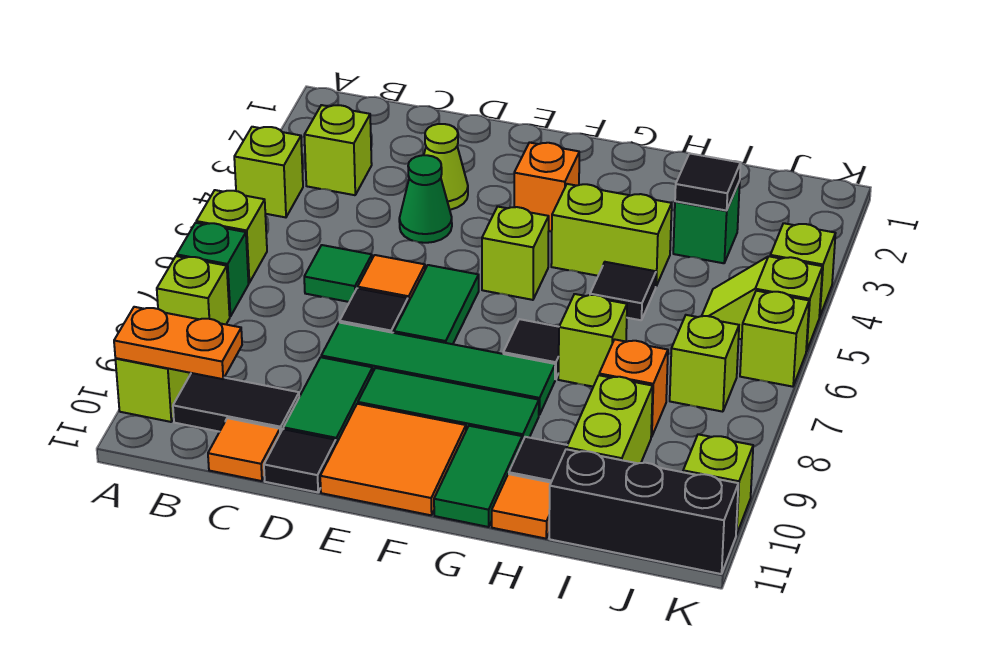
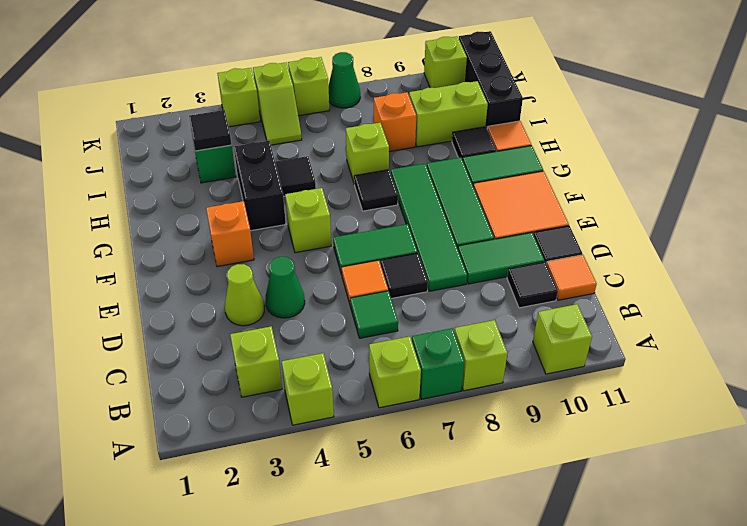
orange plate A10:B10 level 2 -> none
black tile B10:C10 level 1 -> black tile C10 level 1
lime brick G4:H4 level 1 -> black brick G4:H4 level 1
lime brick J7 level 1 -> none
none -> green cone K7 level 1

